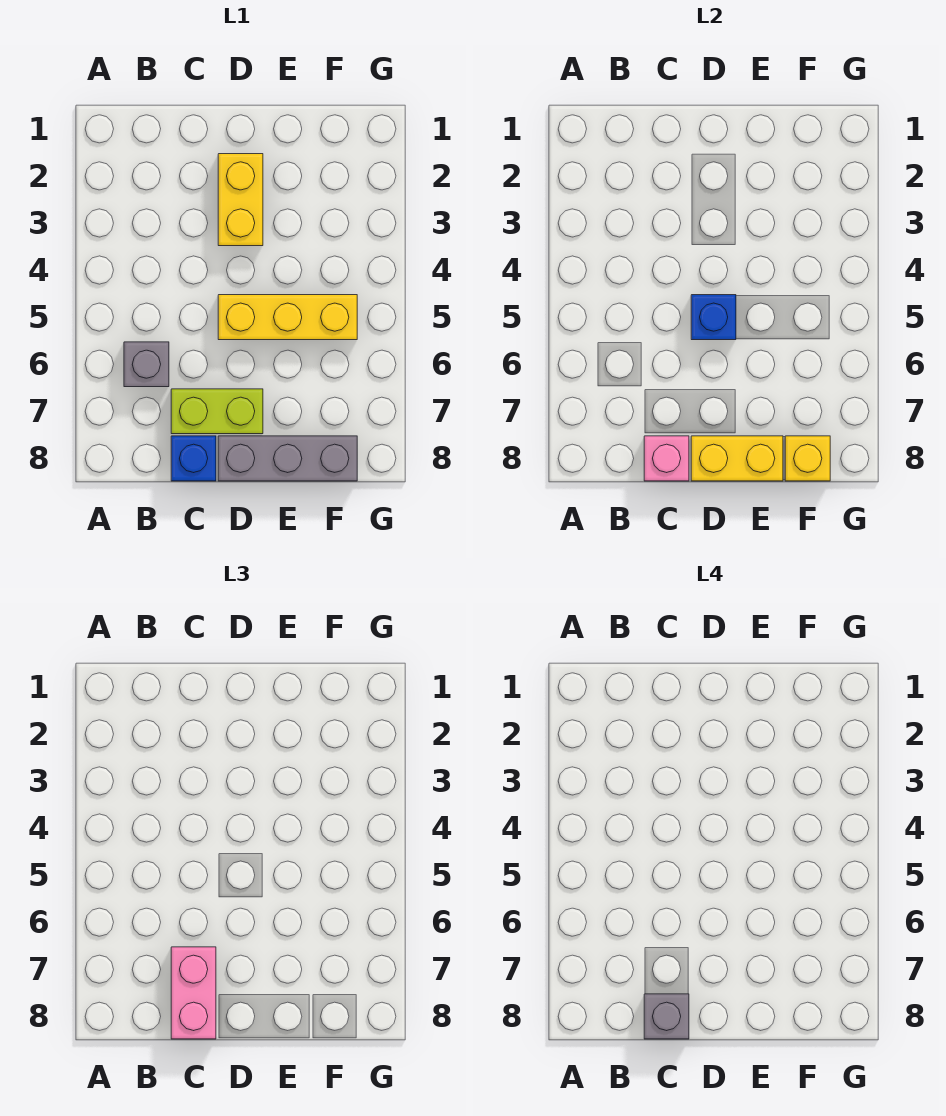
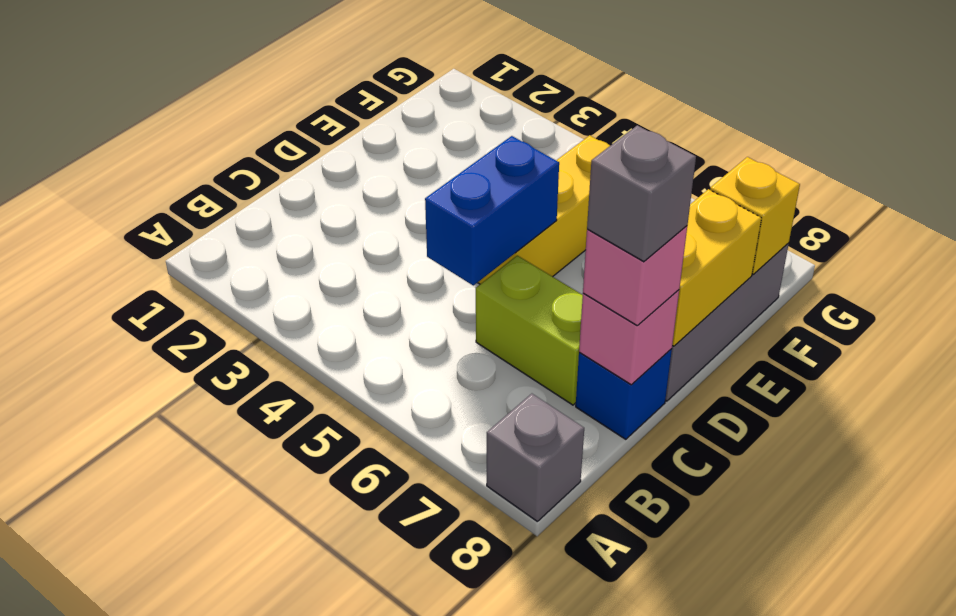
grey brick B6 level 1 -> grey brick A8 level 1
lime brick C7:D7 level 1 -> lime brick C6:C7 level 1
pink brick C7:C8 level 3 -> pink brick C8 level 3
yellow brick D2:D3 level 1 -> none
blue brick D5 level 2 -> blue brick C5:D5 level 2

